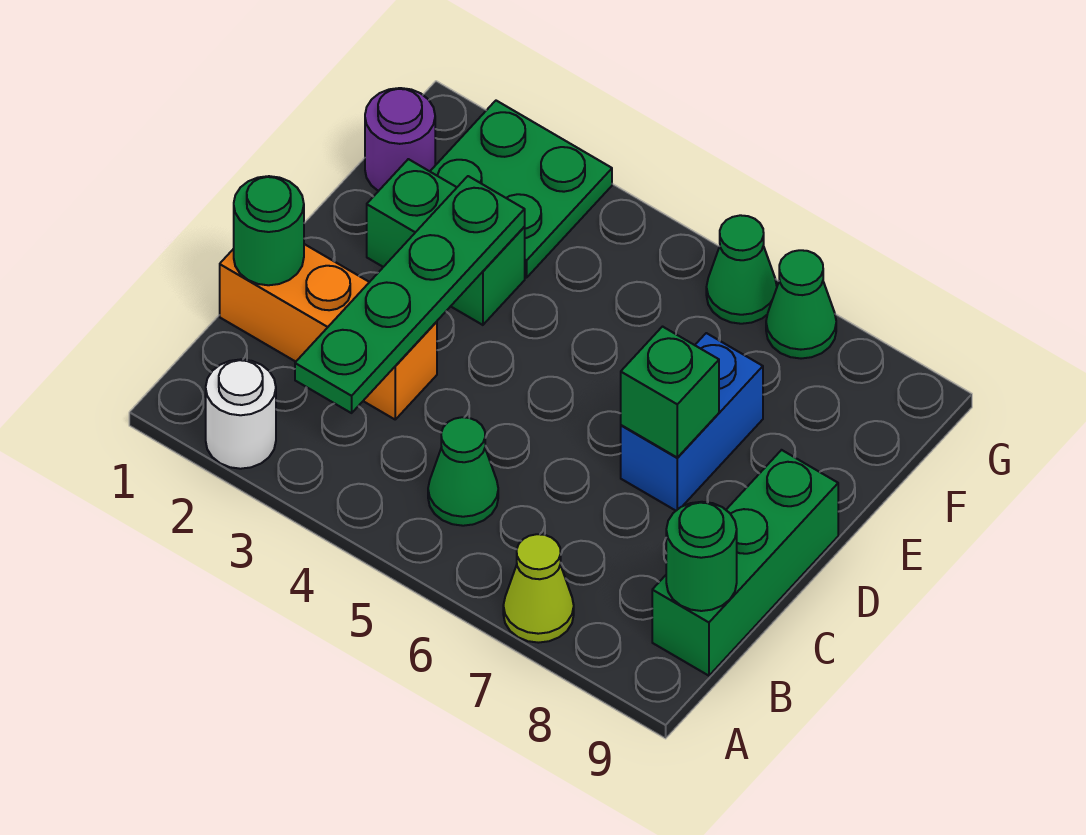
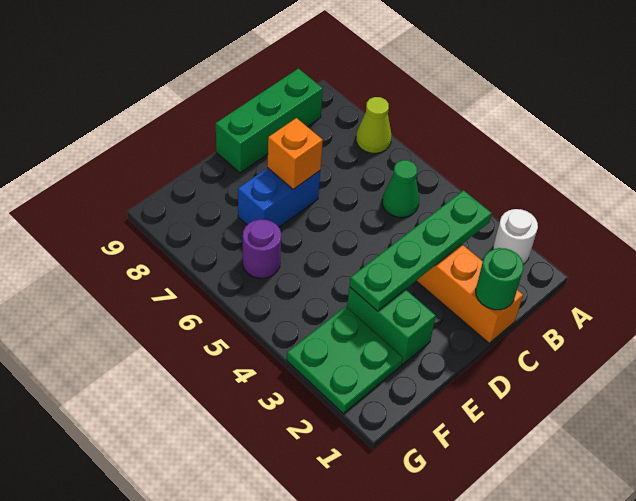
green round brick B9 level 2 -> none
green brick D7 level 2 -> orange brick D7 level 2
purple round brick F1 level 1 -> purple round brick F6 level 1
green cone G6 level 1 -> none
green cone G7 level 1 -> none

